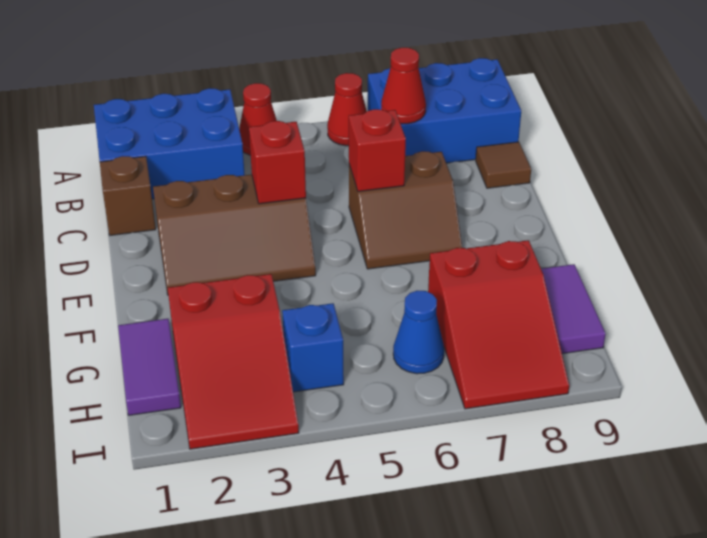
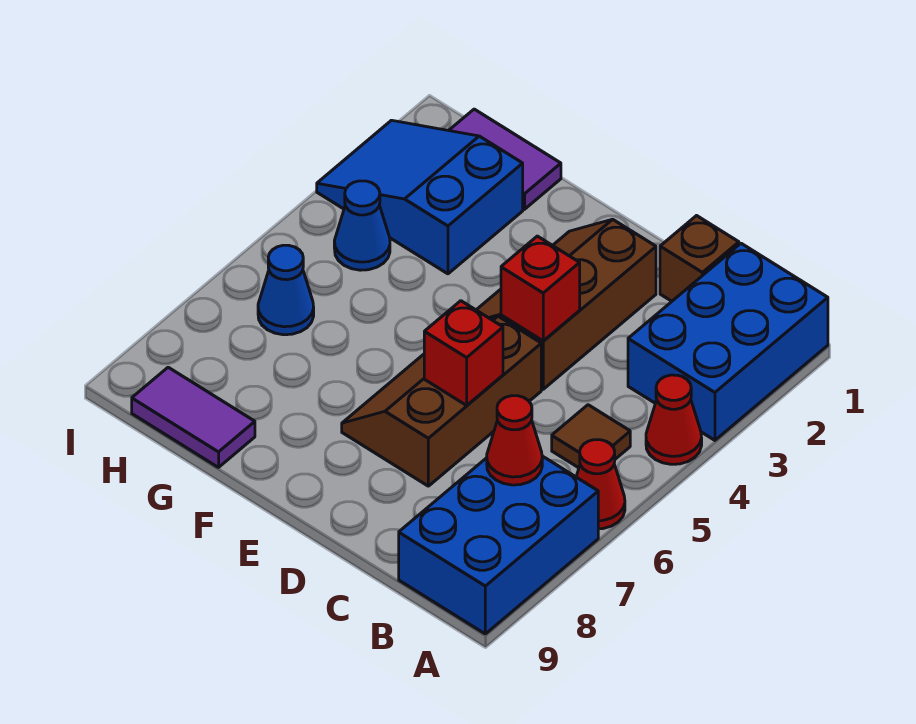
brown tile C9 level 1 -> brown tile B5 level 1
brown slope D6:E7 level 1 top D -> brown slope D5:E7 level 1 top D
red slope G2:I3 level 1 top G -> blue slope G2:I3 level 1 top G
red slope G7:I8 level 1 top G -> none
blue brick H4 level 1 -> blue cone H4 level 1

